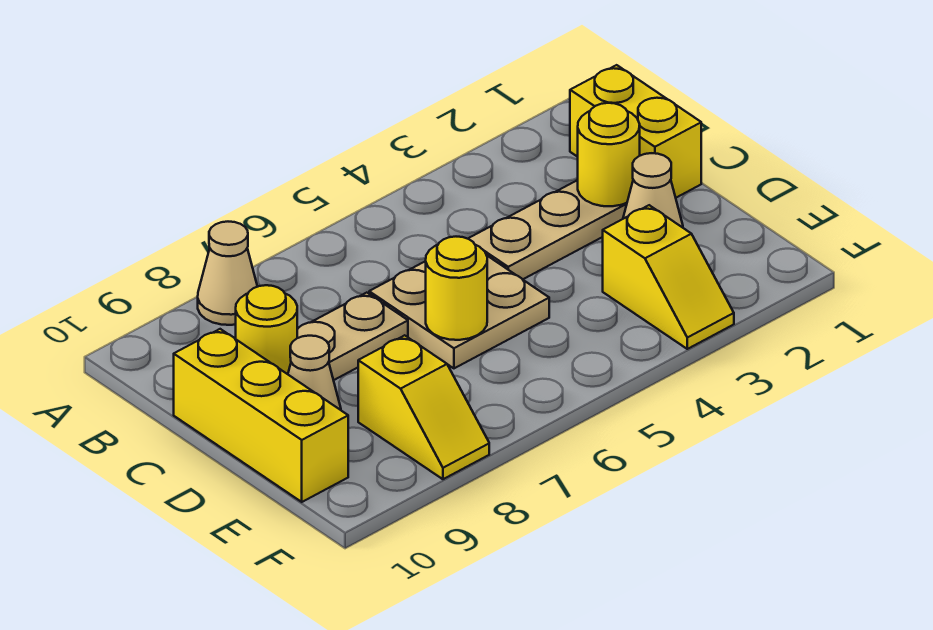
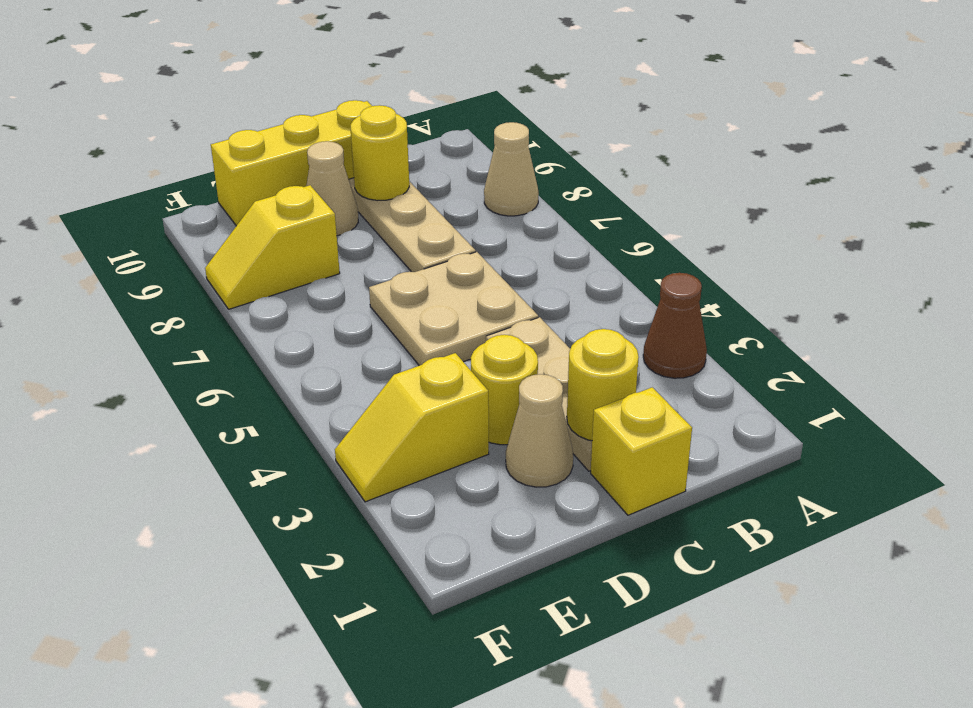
none -> brown cone A3 level 1
yellow brick B1:C1 level 1 -> yellow brick C1 level 1
yellow round brick D6 level 2 -> yellow round brick D3 level 1

